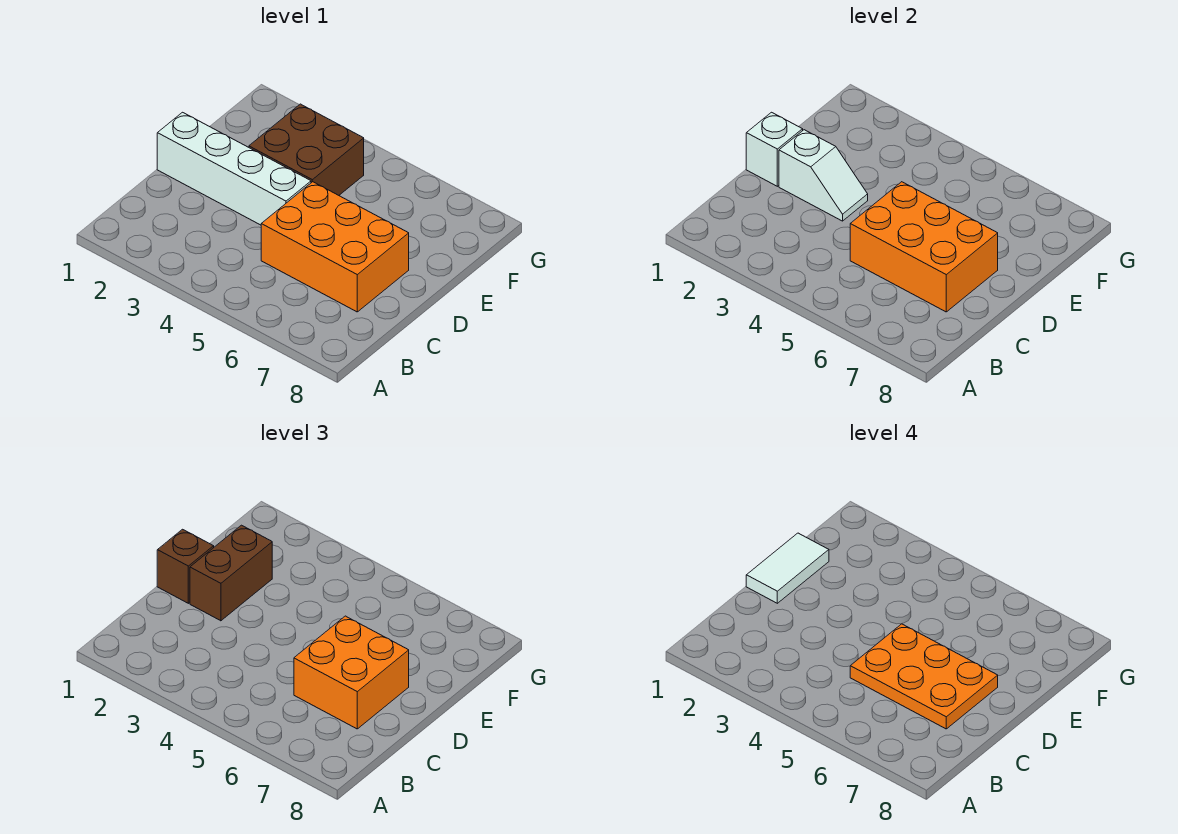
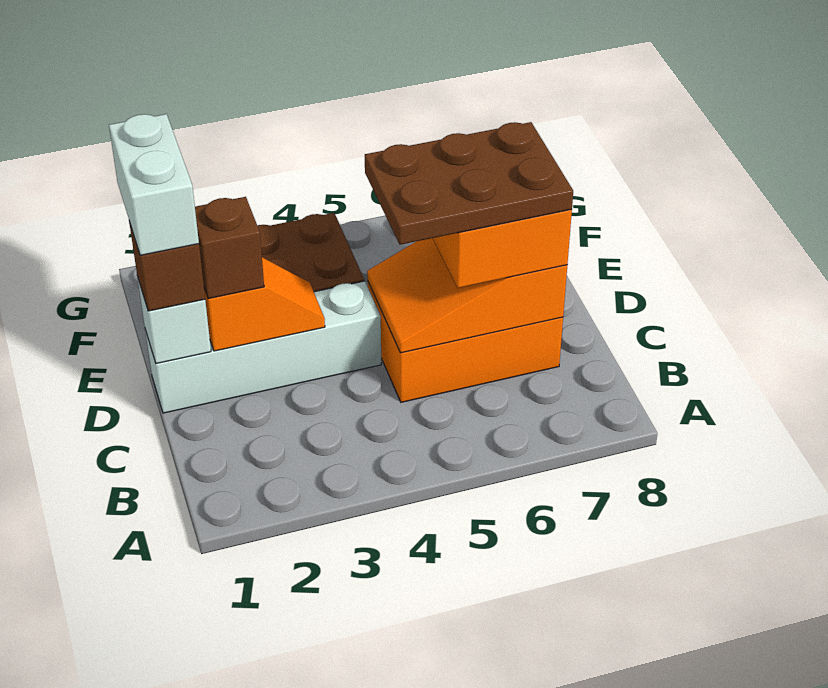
orange brick C5:D7 level 2 -> orange slope C5:D7 level 2 top 7
orange plate C5:D7 level 4 -> brown plate C5:D7 level 4
white tile D1:E1 level 4 -> white brick D1:E1 level 4
white slope D2:D3 level 2 top 2 -> orange slope D2:D3 level 2 top 2
brown brick D2:E2 level 3 -> brown brick D2 level 3

